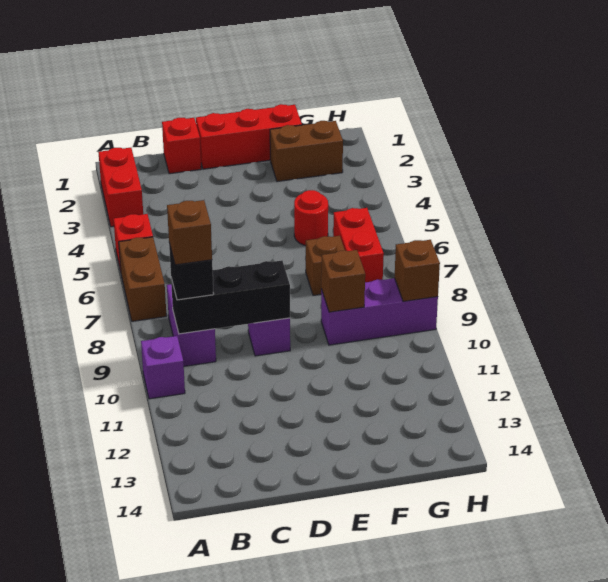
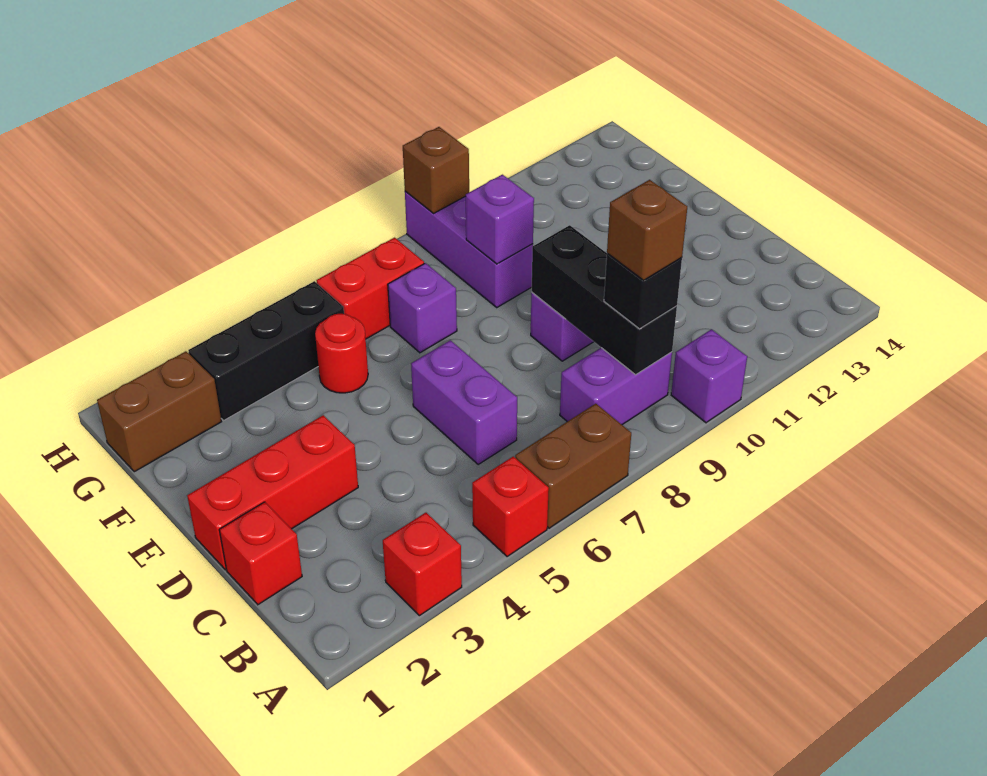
red brick A2:A3 level 1 -> red brick A3 level 1
none -> purple brick C6:D6 level 1
red brick D1:F1 level 1 -> red brick D1:D3 level 1
brown brick F2:G2 level 1 -> brown brick G1:G2 level 1
brown brick F7 level 1 -> purple brick F7 level 1
brown brick F9 level 2 -> purple brick F9 level 2
none -> black brick G3:G5 level 1

